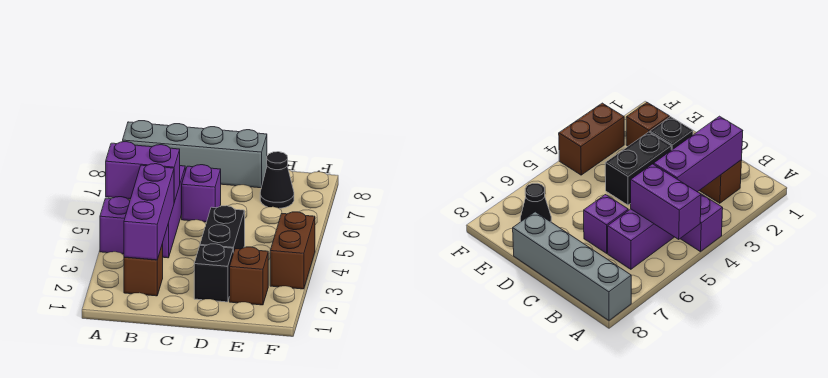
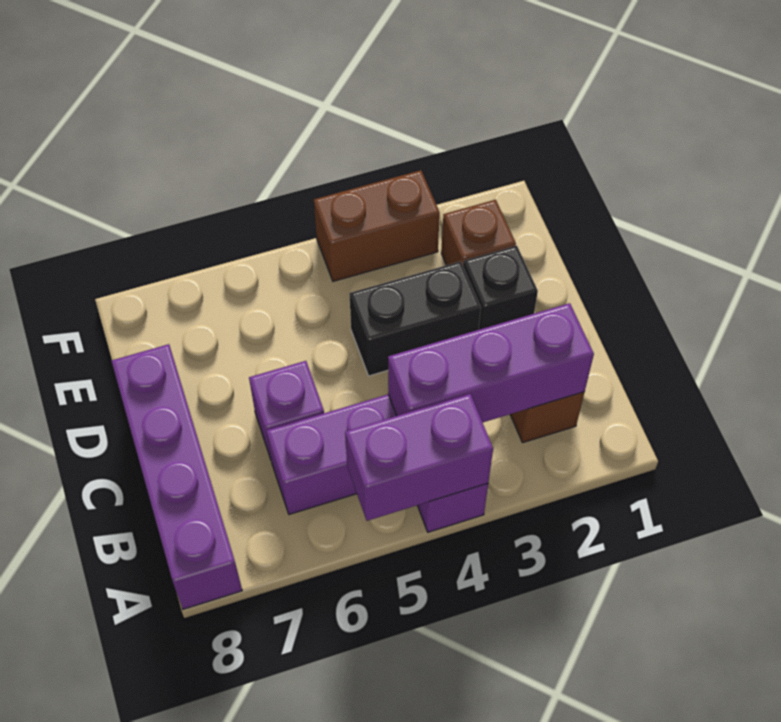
purple brick A5:B5 level 2 -> purple brick A4:A5 level 2
grey brick A8:D8 level 1 -> purple brick A8:D8 level 1
black cone E7 level 1 -> none

